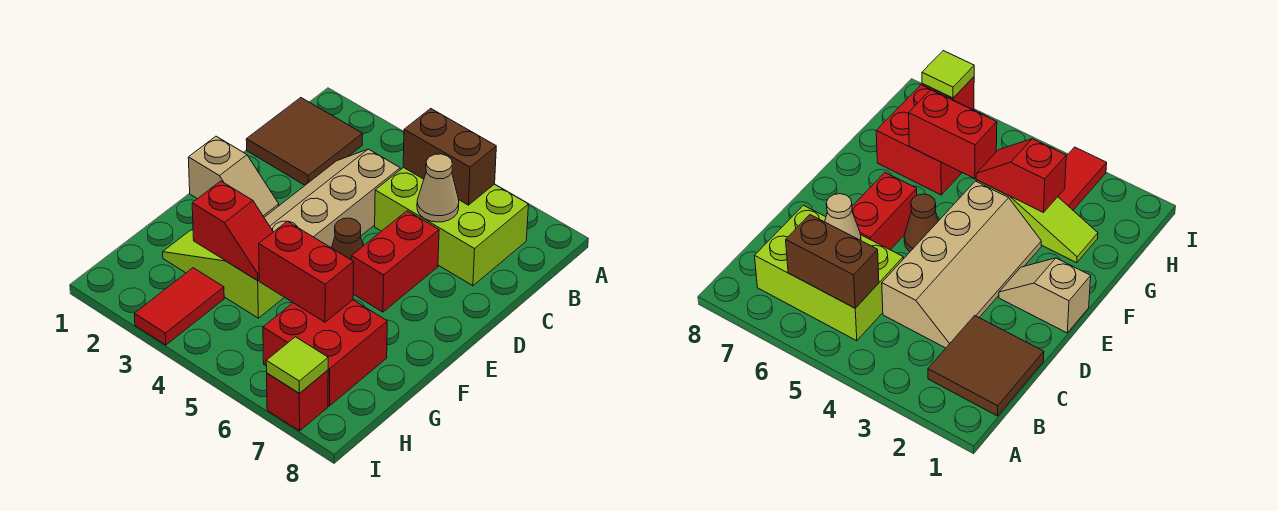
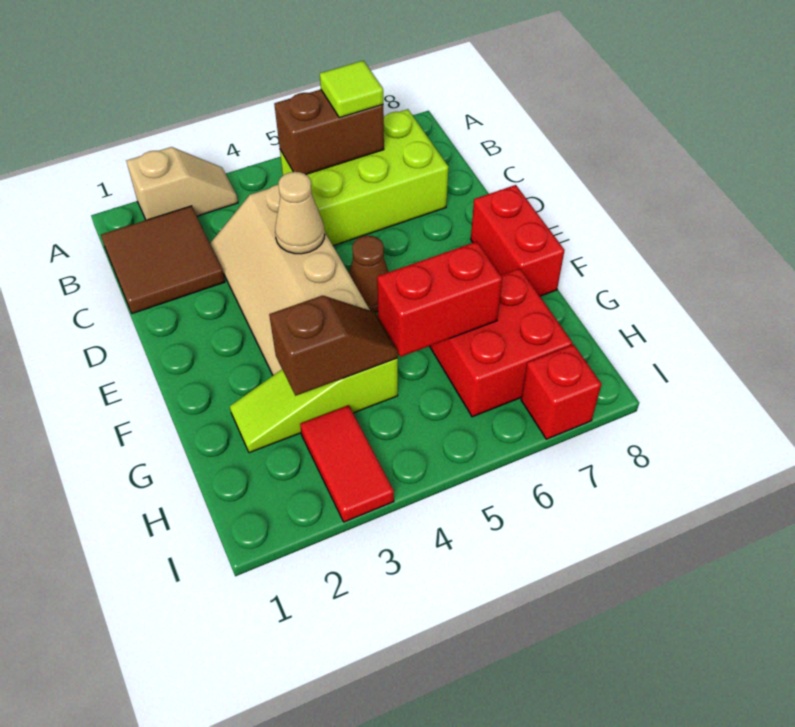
tan cone C6 level 2 -> tan cone D4 level 2
red brick D6:E6 level 1 -> red brick E8:F8 level 1
tan slope E1:E2 level 1 top 1 -> tan slope A2:A3 level 1 top 2
red slope G3:G4 level 2 top 3 -> brown slope G3:G4 level 2 top 3
lime tile I7 level 2 -> lime tile B6 level 3

